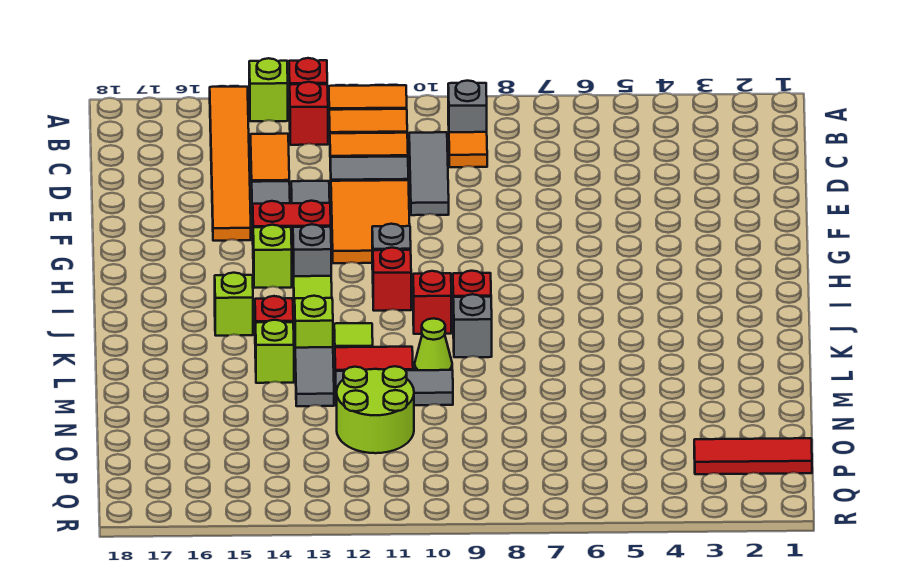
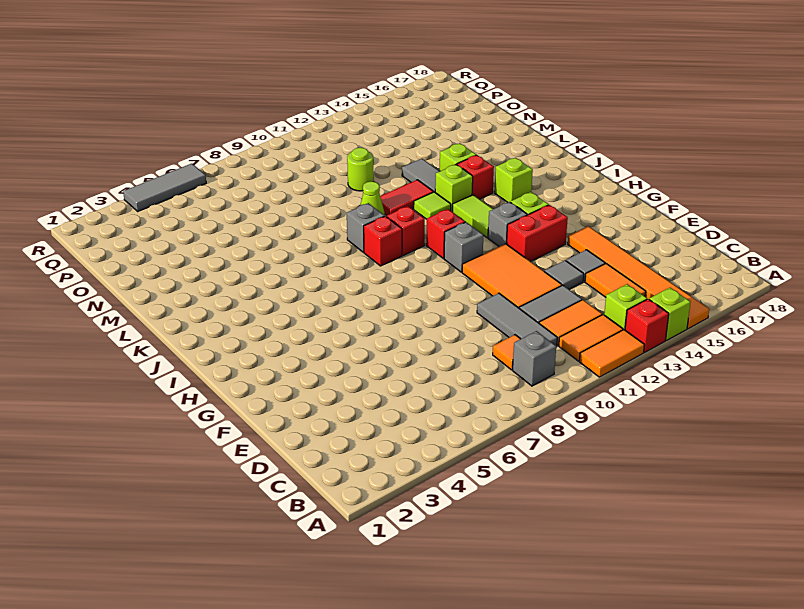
red brick B13 level 1 -> lime brick B13 level 1
grey tile M10:M12 level 1 -> grey tile R4:R6 level 1
lime round brick N11:O12 level 1 -> lime round brick N11 level 1
red tile P1:P3 level 1 -> none

